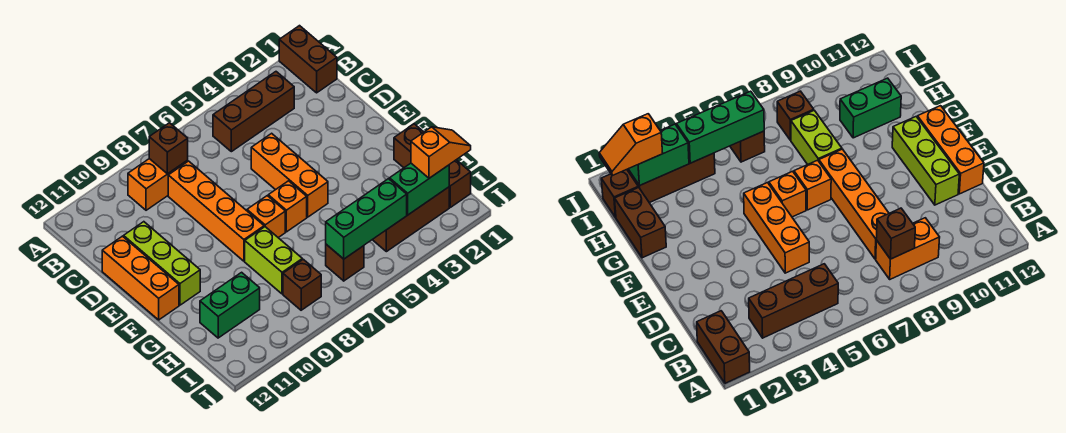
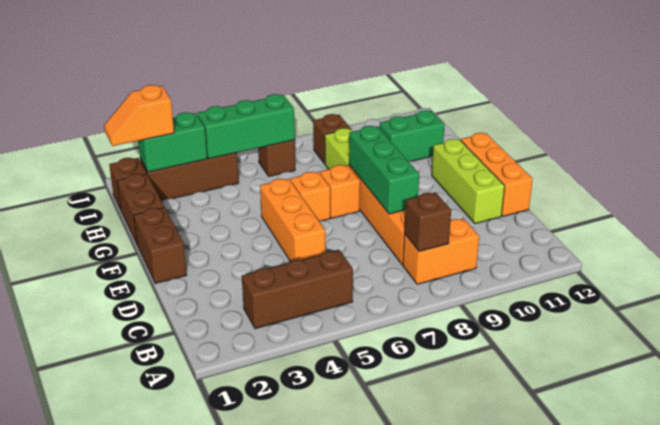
brown brick A1:B1 level 1 -> brown brick E1:F1 level 1
none -> green brick D8:F8 level 2

